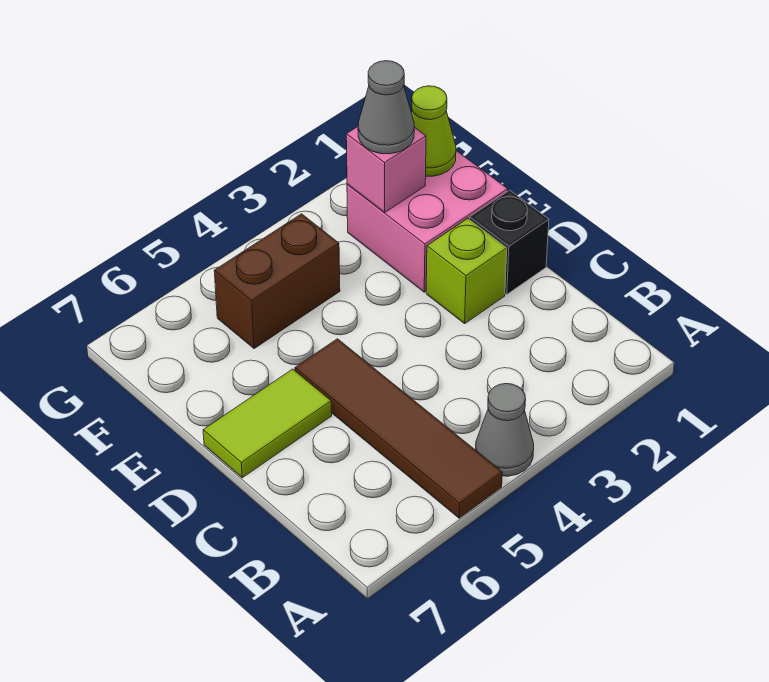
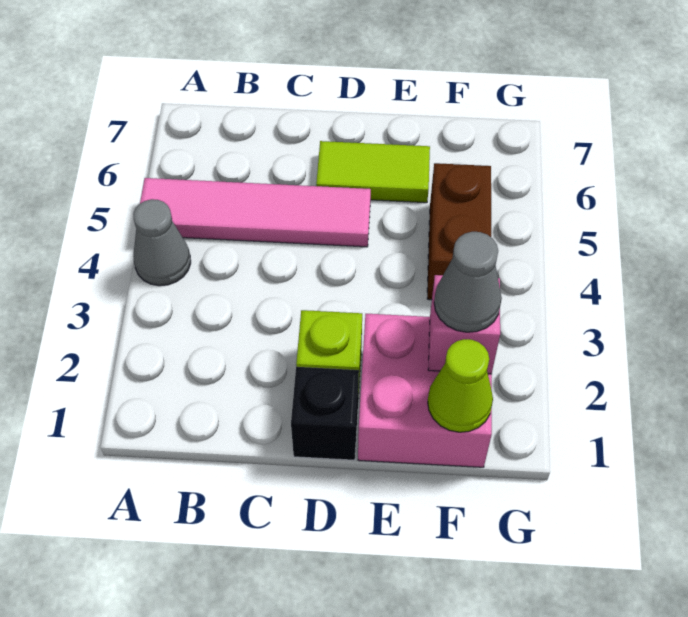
brown tile A5:D5 level 1 -> pink tile A5:D5 level 1
lime tile D6:D7 level 1 -> lime tile D6:E6 level 1

